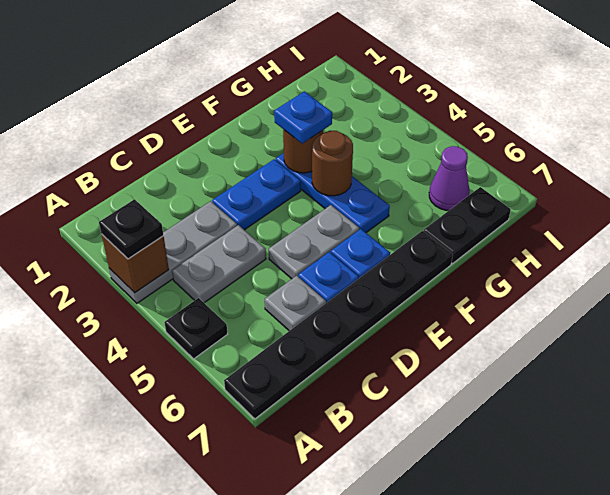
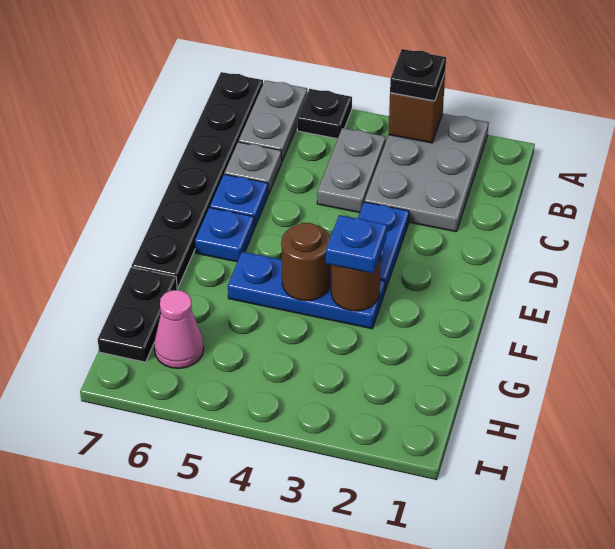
grey plate A3:C3 level 1 -> grey plate A2:C3 level 1
grey plate D5:E5 level 1 -> grey plate A6:B6 level 1
purple cone H6 level 1 -> pink cone H6 level 1

